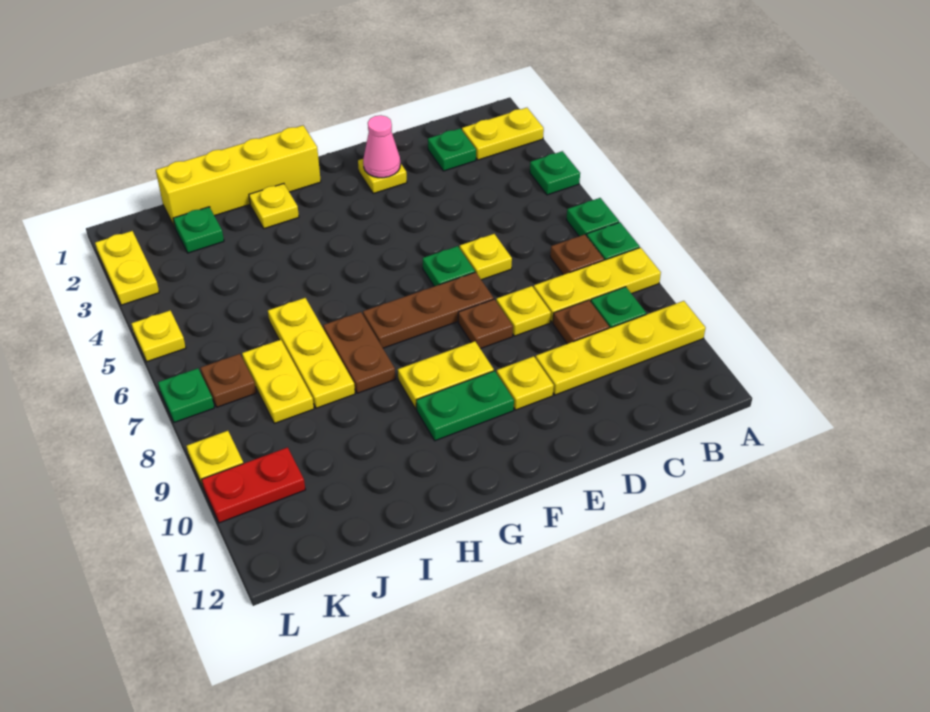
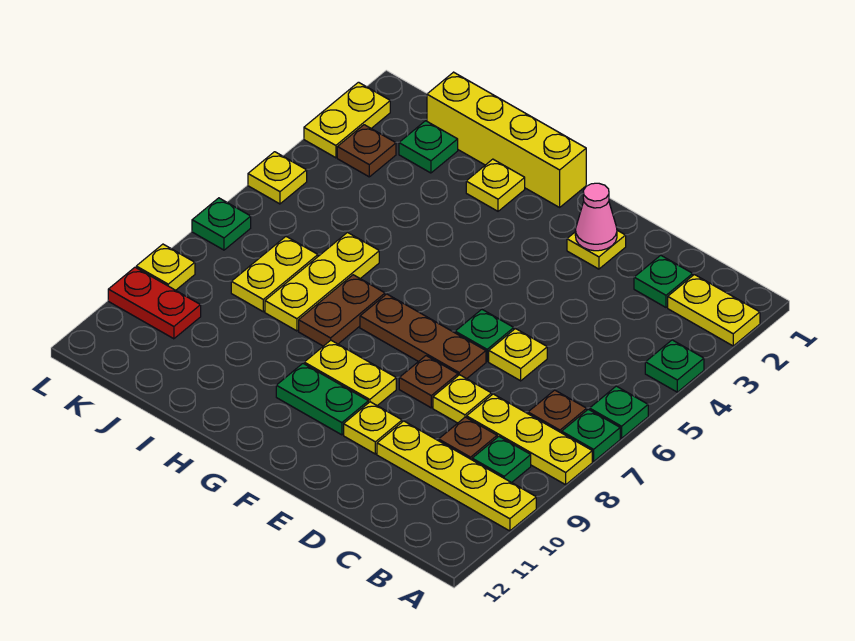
brown plate K7 level 1 -> brown plate K3 level 1

